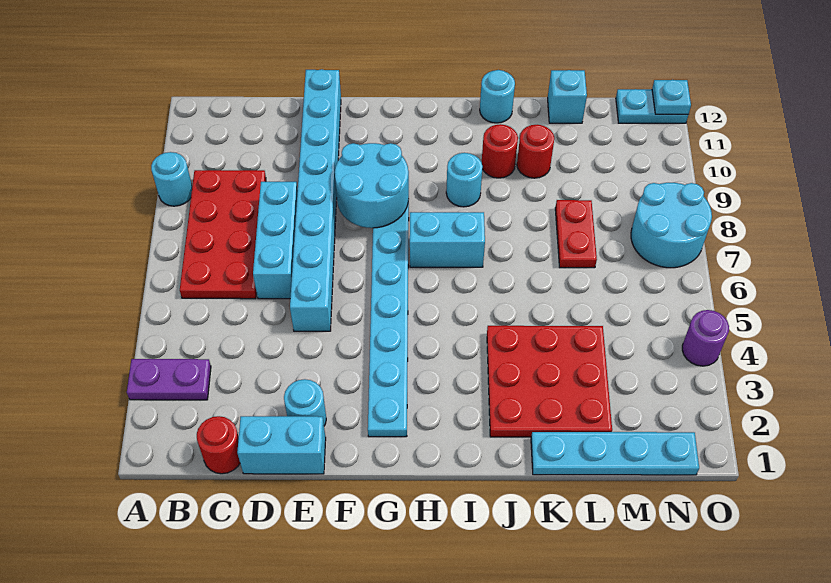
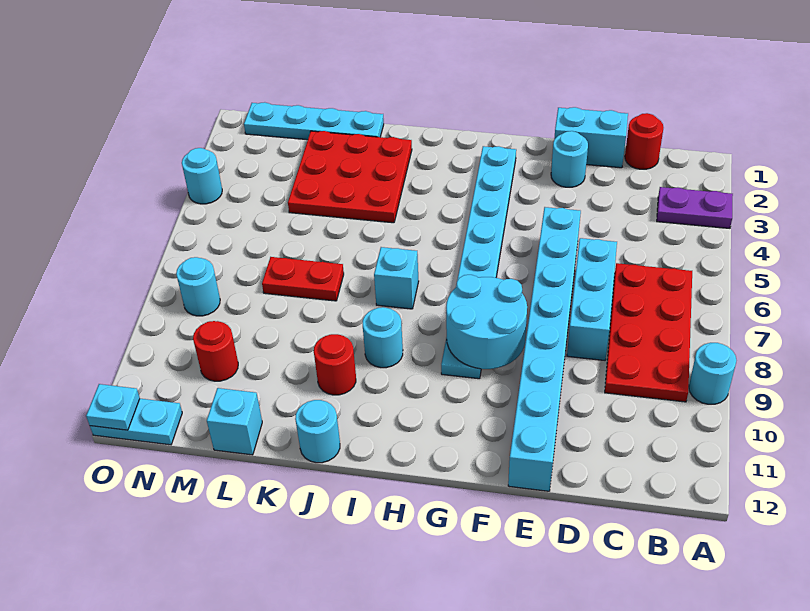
cyan brick H7:I7 level 1 -> cyan brick I7 level 1
red round brick K10 level 1 -> red round brick M10 level 1
red plate L7:L8 level 1 -> red plate K7:L7 level 1
cyan round brick N7:O8 level 1 -> cyan round brick N8 level 1
purple round brick O4 level 1 -> cyan round brick O4 level 1

